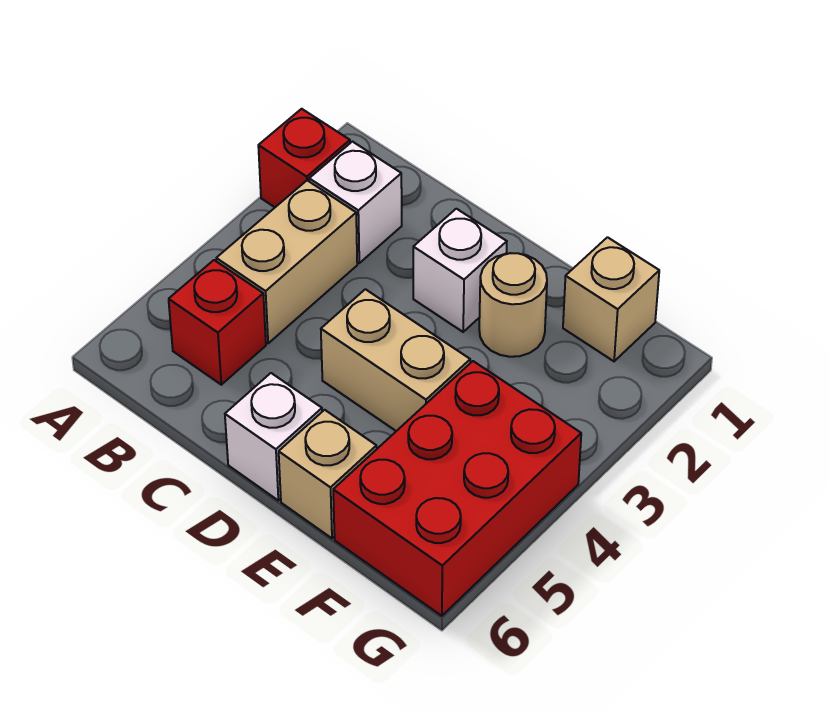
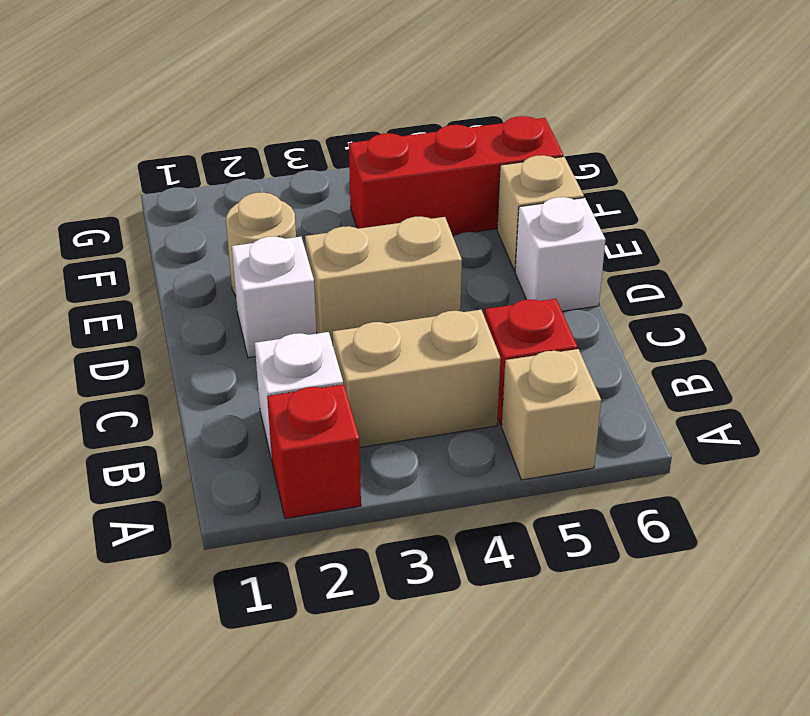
tan brick D4:E4 level 1 -> tan brick D3:D4 level 1
tan brick F1 level 1 -> tan brick A5 level 1
red brick F4:G6 level 1 -> red brick F4:F6 level 1

